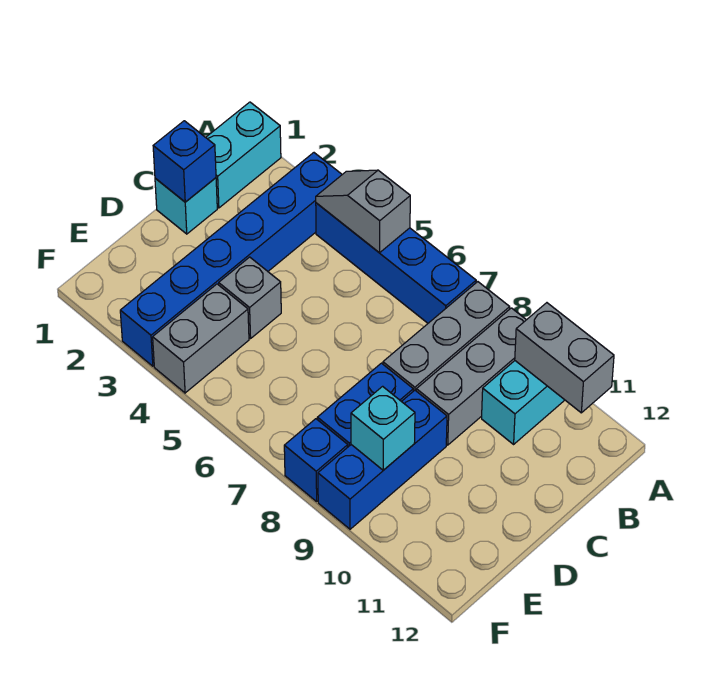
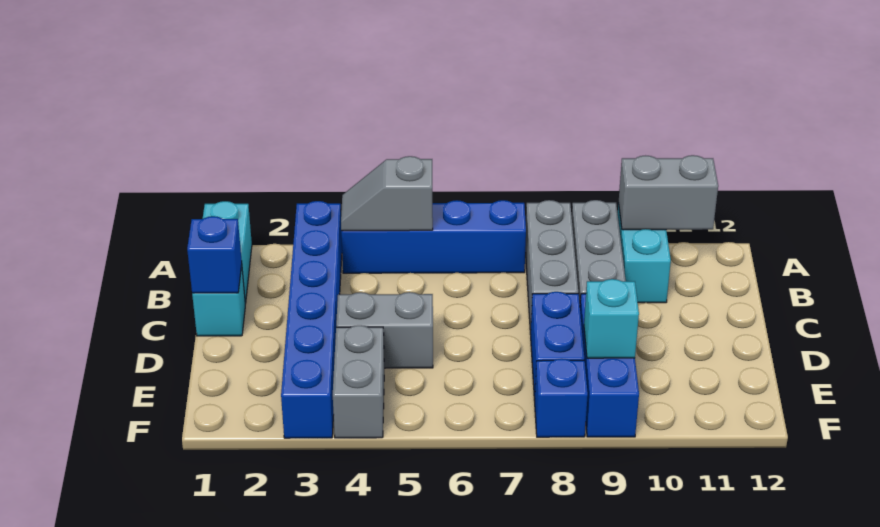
grey brick D4 level 1 -> grey brick D4:D5 level 1

